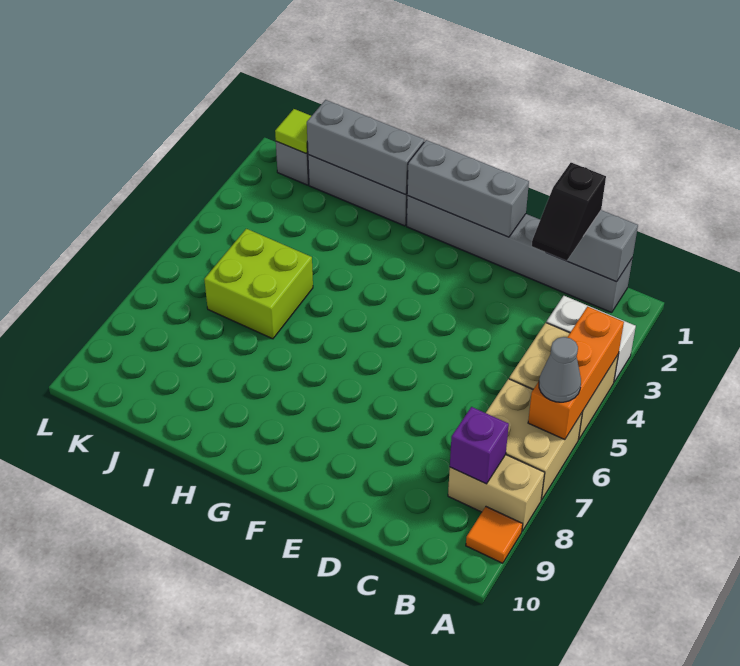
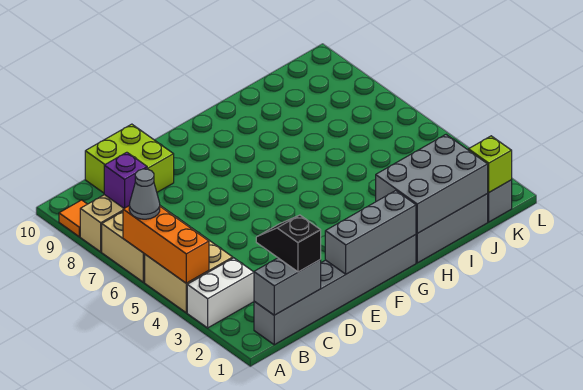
grey brick H1:J1 level 2 -> grey brick H1:J2 level 2
lime brick I5:J6 level 1 -> lime brick C9:D10 level 1
lime tile K1 level 2 -> lime brick K1 level 2

